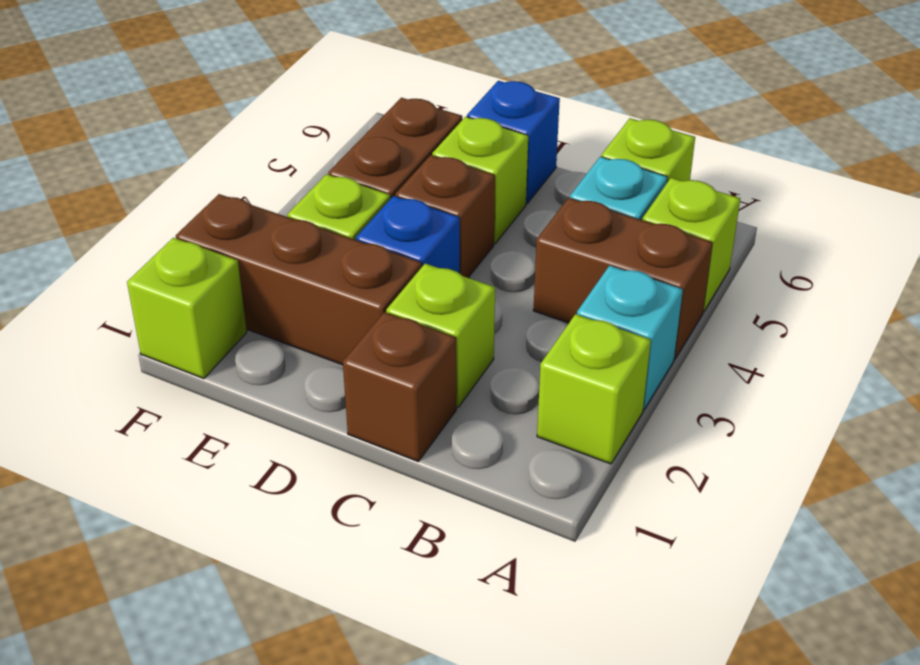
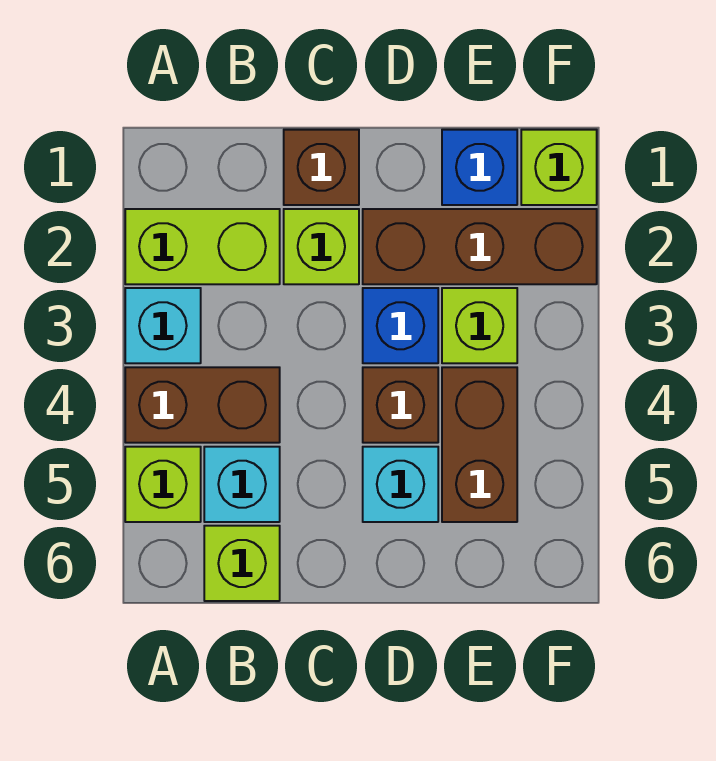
lime brick A2 level 1 -> lime brick A2:B2 level 1
lime brick D5 level 1 -> cyan brick D5 level 1
blue brick D6 level 1 -> blue brick E1 level 1

